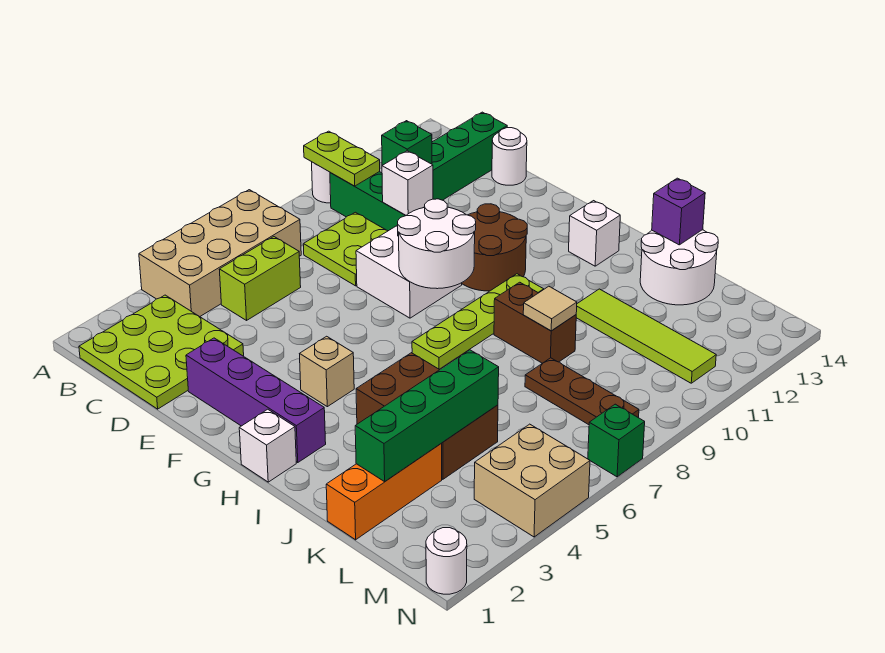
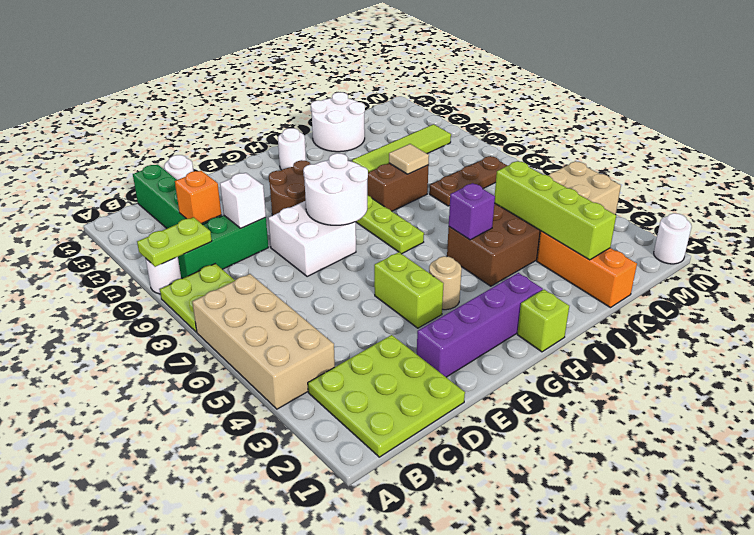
lime brick C5:C6 level 1 -> lime brick F4:F5 level 1
lime plate C8:D9 level 1 -> lime plate A8:B9 level 1
green brick C11 level 2 -> orange brick C11 level 2
tan brick G4 level 1 -> tan round brick G4 level 1
white brick H1 level 1 -> lime brick H1 level 1
white brick H13 level 1 -> white round brick H13 level 1
purple brick J14 level 2 -> purple brick I5 level 2
green brick K2:K5 level 2 -> lime brick K2:K5 level 2
green brick N7 level 1 -> none

